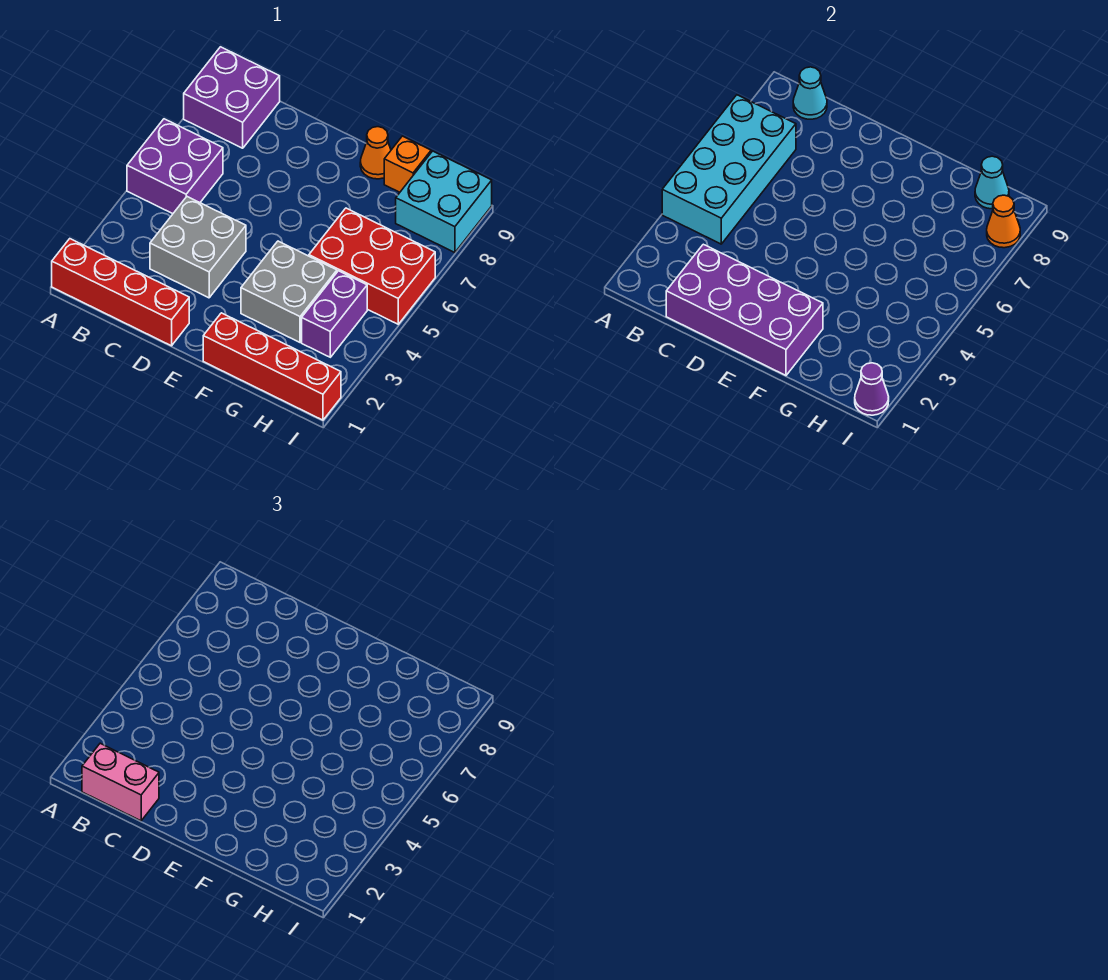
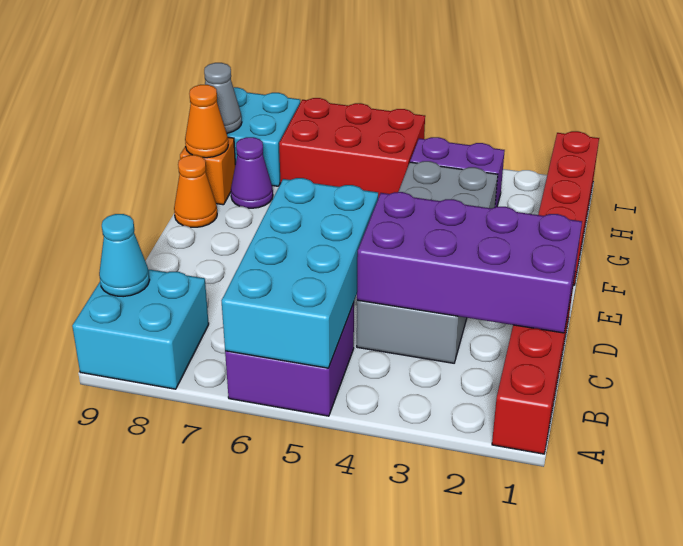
cyan brick A4:B7 level 2 -> cyan brick A5:D6 level 2
purple brick A8:B9 level 1 -> cyan brick A8:B9 level 1
pink brick B1:C1 level 3 -> none
purple brick C1:F2 level 2 -> purple brick C1:D4 level 2
red brick G5:I6 level 1 -> red brick H5:I7 level 1
cyan cone H9 level 2 -> grey cone H9 level 2
purple cone I1 level 2 -> purple cone G8 level 1
orange cone I8 level 2 -> orange cone G9 level 2

